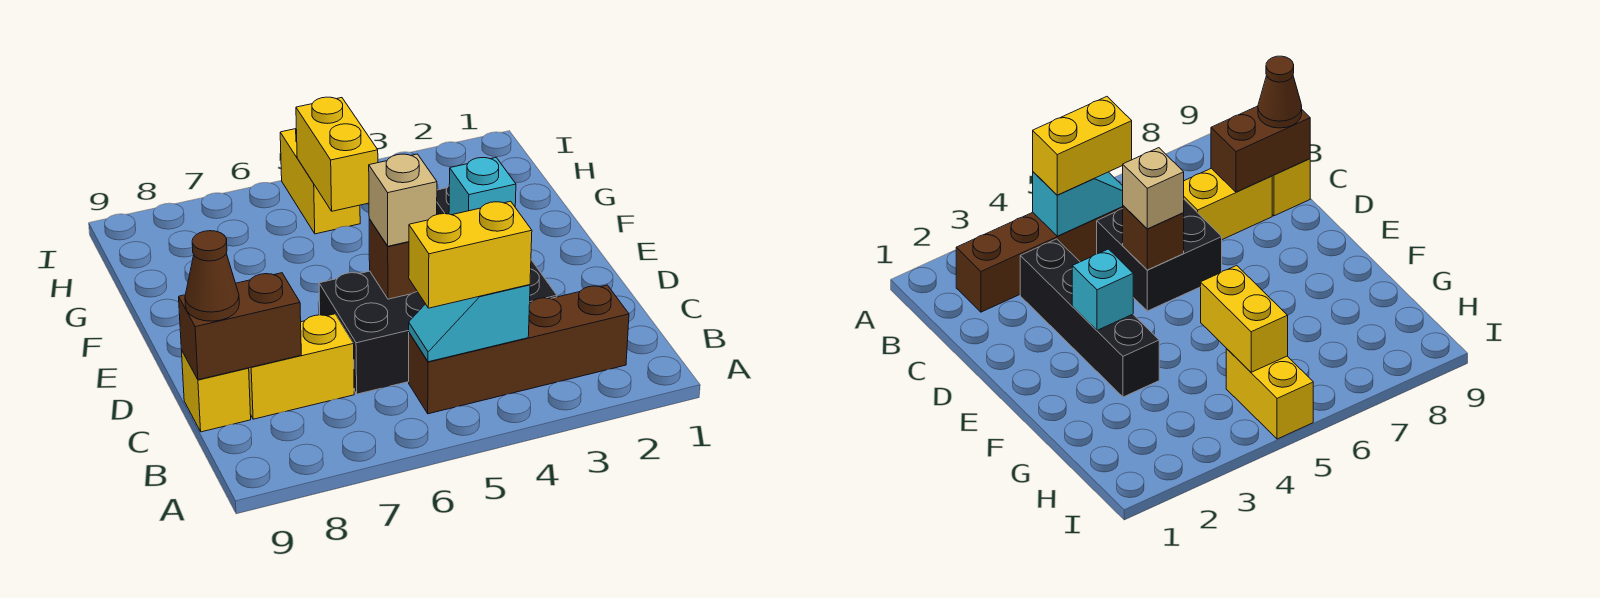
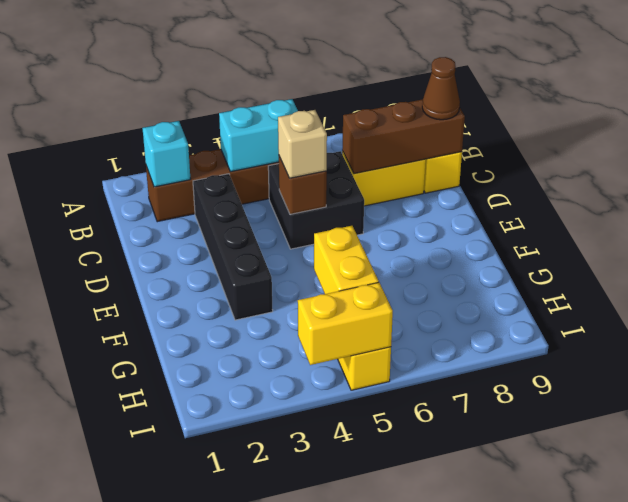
cyan slope B4:B5 level 2 top 4 -> cyan brick B4:B5 level 2
yellow brick B4:B5 level 3 -> yellow brick I4:I5 level 2
brown brick C8:C9 level 2 -> brown brick C7:C9 level 2
cyan brick E3 level 2 -> cyan brick B2 level 2

